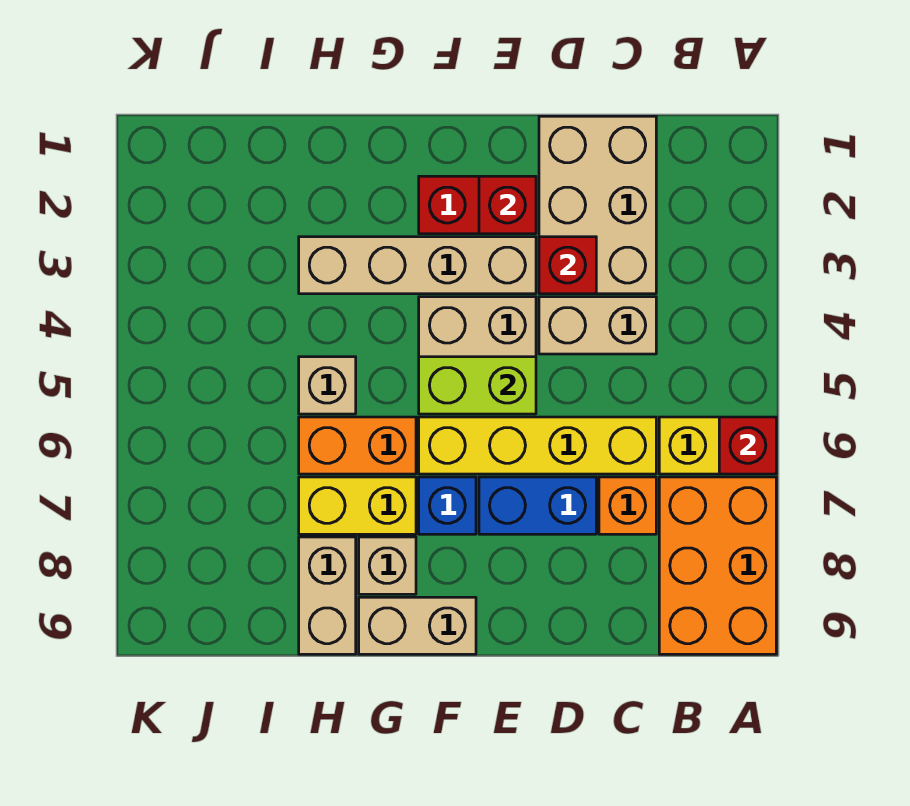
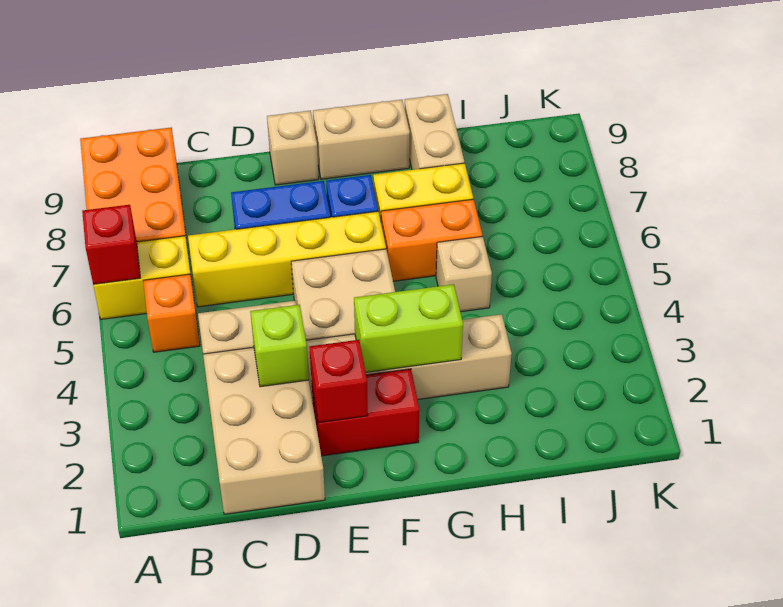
orange brick C7 level 1 -> orange brick B5 level 1
red brick D3 level 2 -> lime brick D3 level 2
lime brick E5:F5 level 2 -> lime brick F3:G3 level 2
tan brick G8 level 1 -> tan brick E9 level 1

